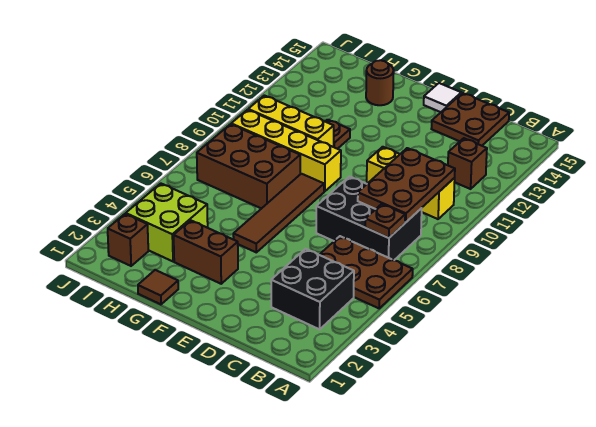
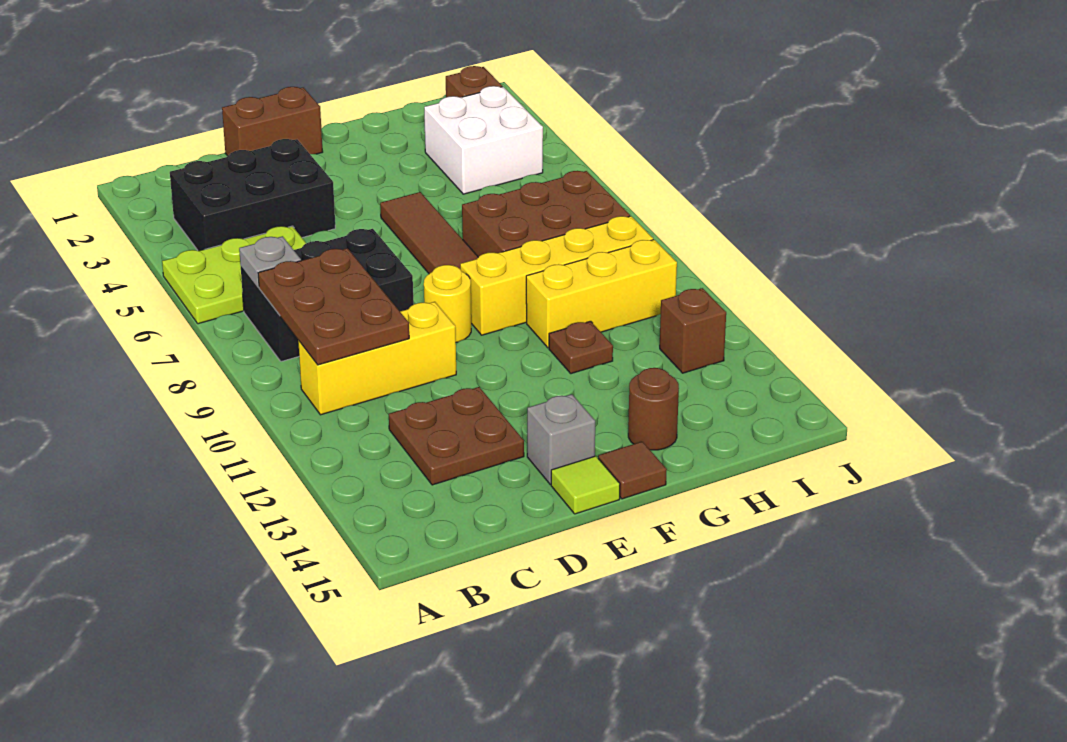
brown plate A5:C6 level 1 -> lime plate A5:C6 level 1
black brick B3:C4 level 1 -> black brick B3:D4 level 1
brown plate B7 level 2 -> grey plate B7 level 2
brown brick B12 level 1 -> brown brick I12 level 1
brown plate C14:D15 level 1 -> brown plate C12:D13 level 1
none -> yellow round brick E9 level 1
none -> grey brick E14 level 1
white tile E15 level 1 -> lime tile E15 level 1
brown brick F3:G3 level 1 -> brown brick D1:E1 level 1
brown tile G1 level 1 -> brown tile F15 level 1
lime brick H3:I4 level 1 -> white brick H3:I4 level 1

